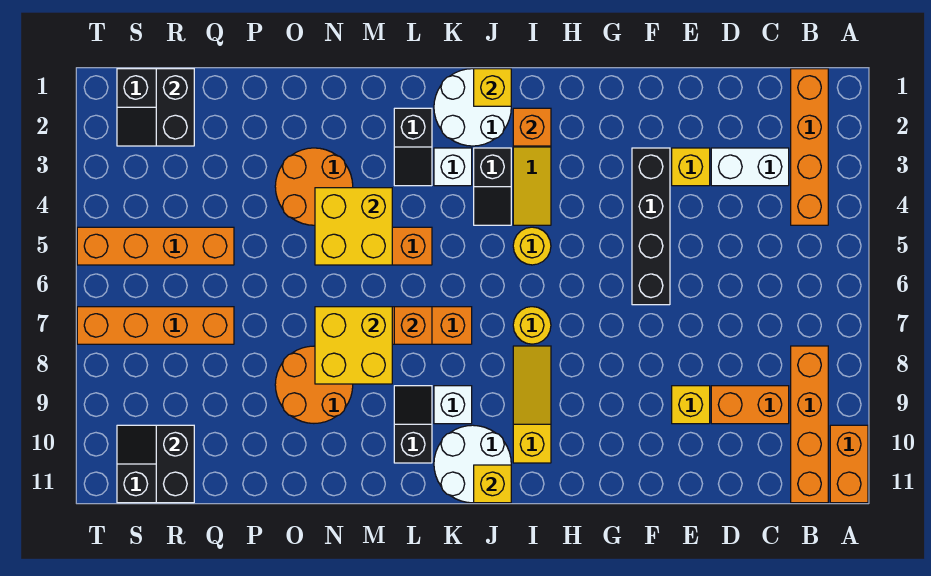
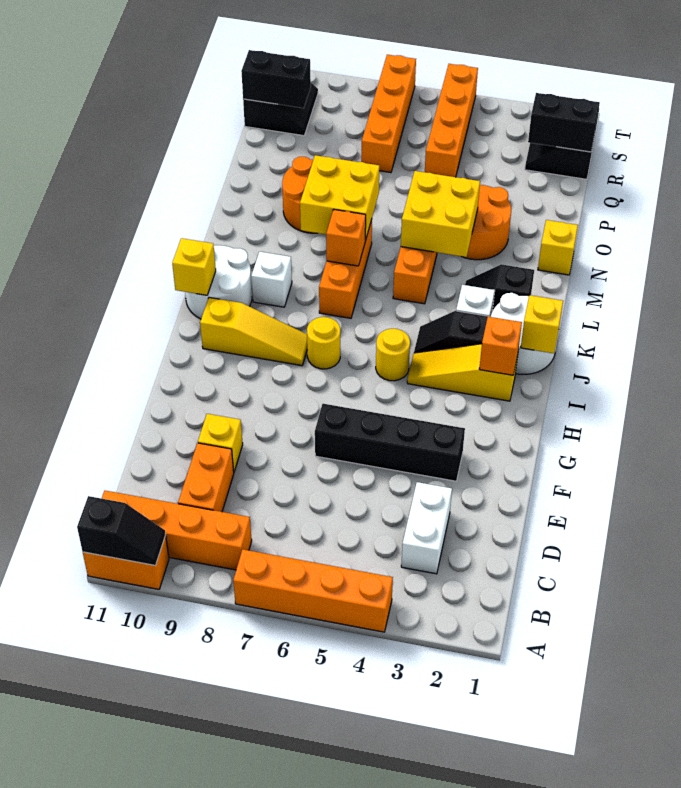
orange brick B1:B4 level 1 -> orange brick A4:A7 level 1
yellow brick E3 level 1 -> yellow brick N1 level 1
black slope L9:L10 level 1 top 10 -> black slope A10:A11 level 2 top 11

